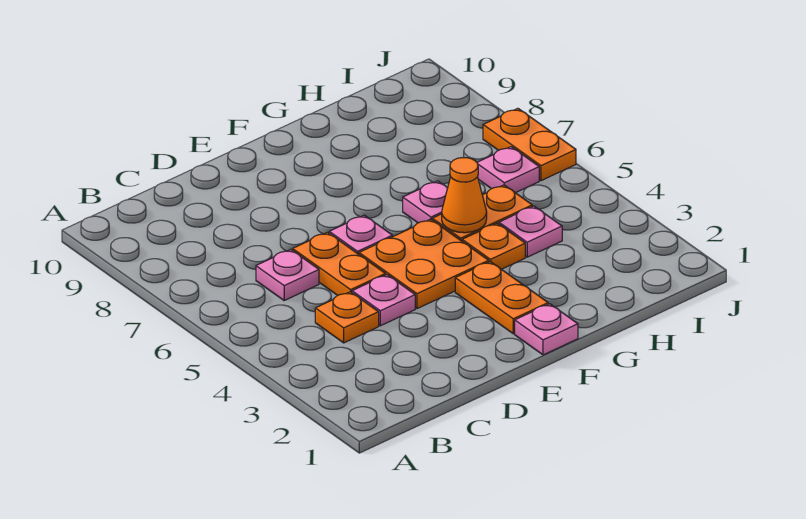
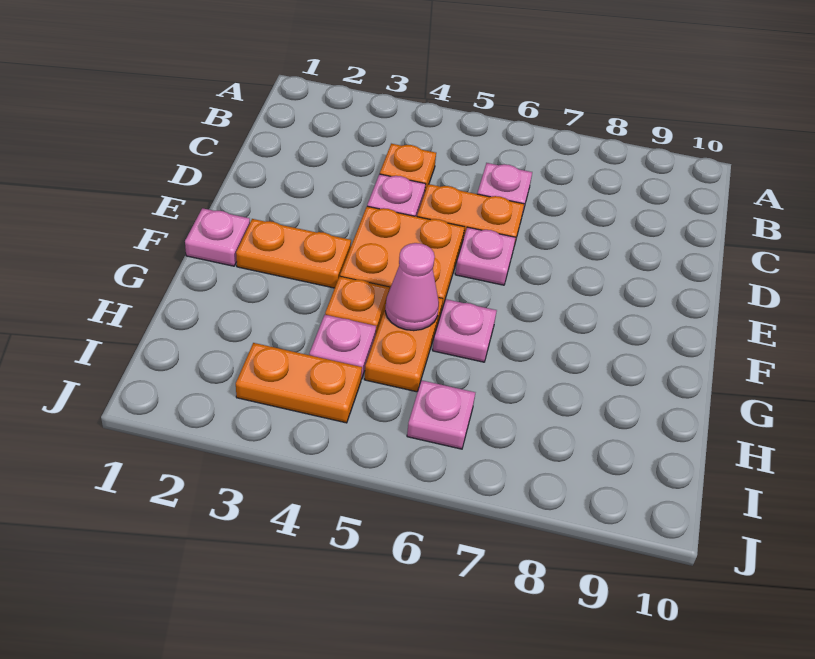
orange cone G5 level 2 -> pink cone G5 level 2
orange plate J6:J7 level 1 -> orange plate I3:I4 level 1

